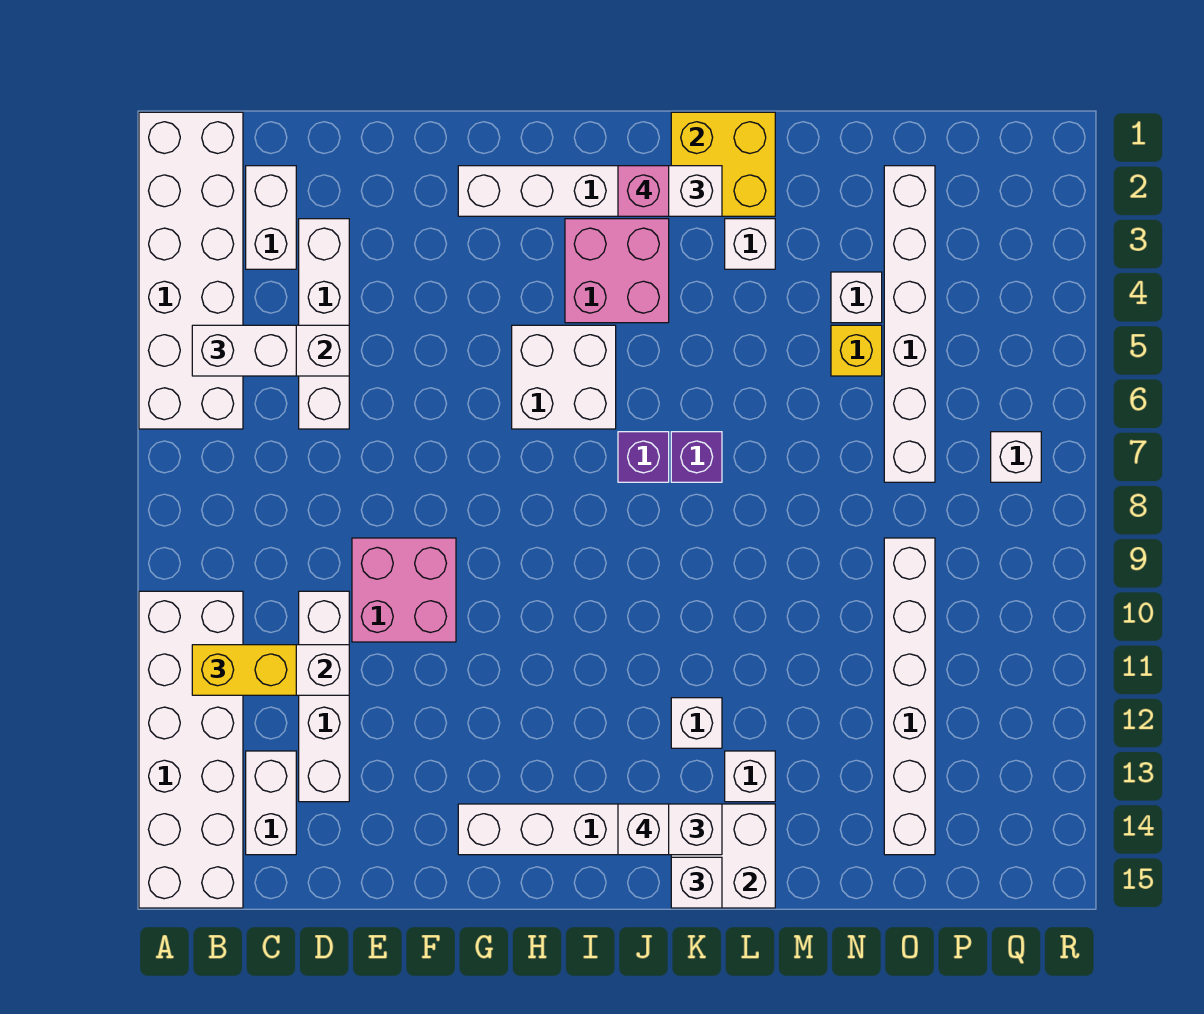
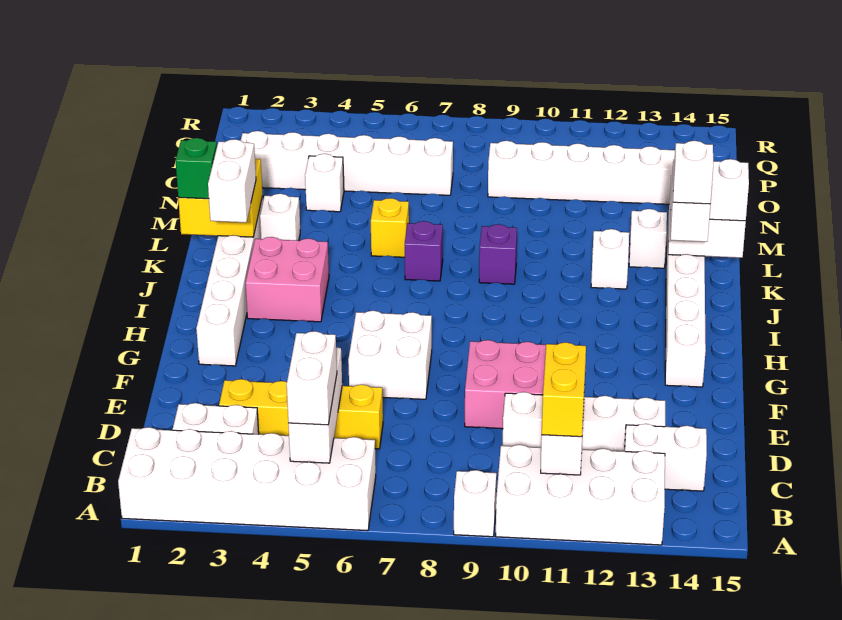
white brick A10:B15 level 1 -> white brick A10:B13 level 1
white brick D3:D6 level 1 -> yellow brick D3:D6 level 1
white brick H5:I6 level 1 -> white brick F6:G7 level 1
pink brick J2 level 4 -> none
purple brick J7 level 1 -> purple brick K9 level 1
none -> green brick K1 level 3
yellow brick N5 level 1 -> yellow brick L6 level 1
white brick Q7 level 1 -> white brick A9 level 1

